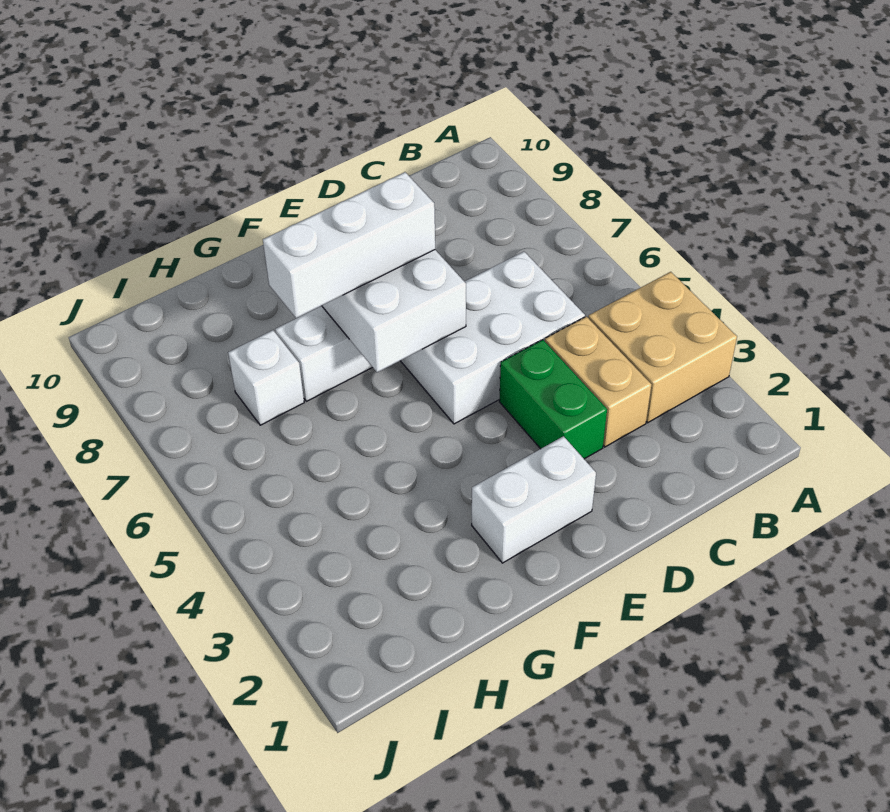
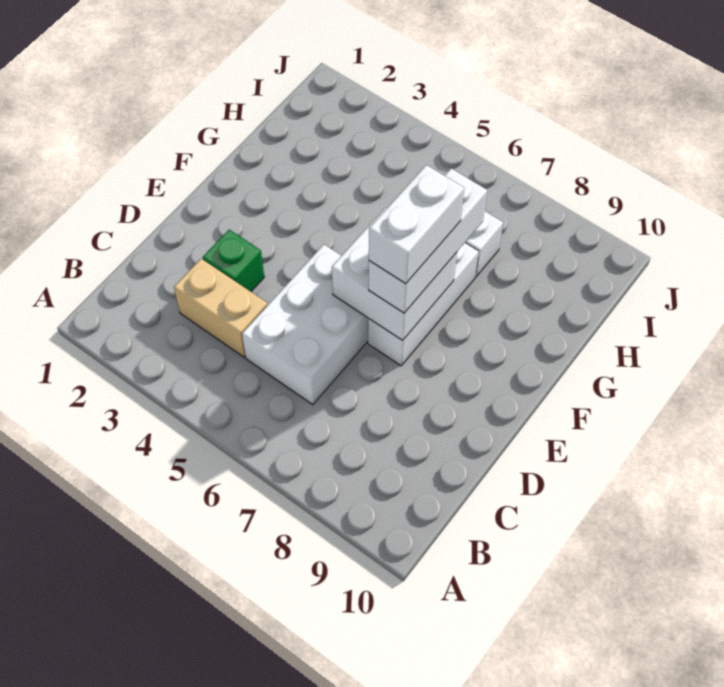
tan brick A3:B4 level 1 -> none
green brick D3:D4 level 1 -> green brick D3 level 1
white brick E2:F2 level 1 -> white brick E7:F7 level 4

